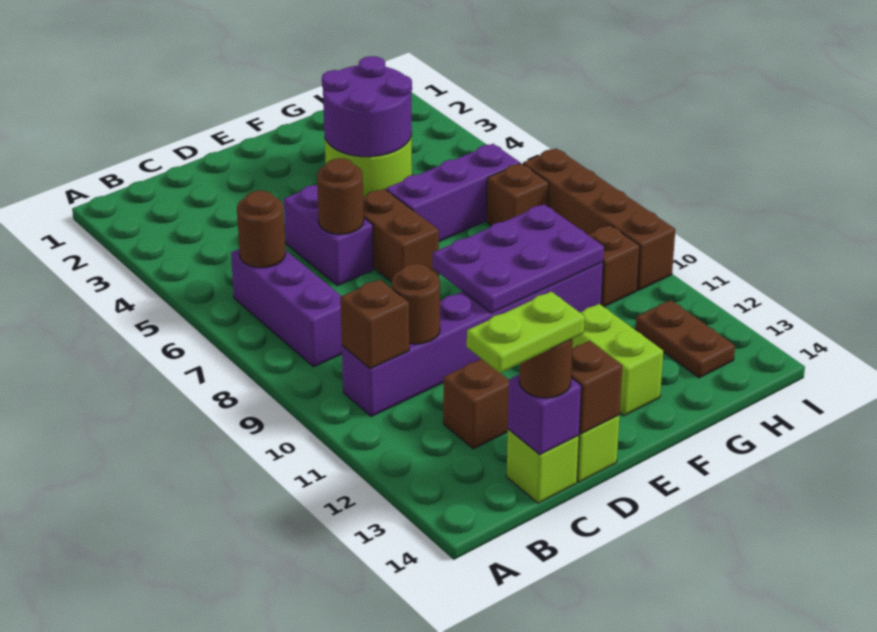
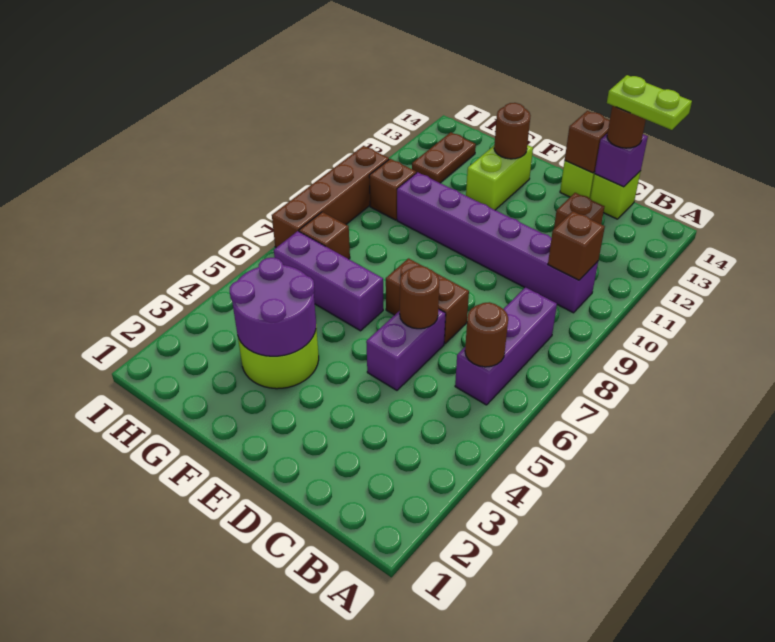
brown round brick C10 level 2 -> brown round brick F13 level 2
brown brick E6:E7 level 1 -> brown brick D7:E7 level 1
purple plate E9:G10 level 2 -> none

